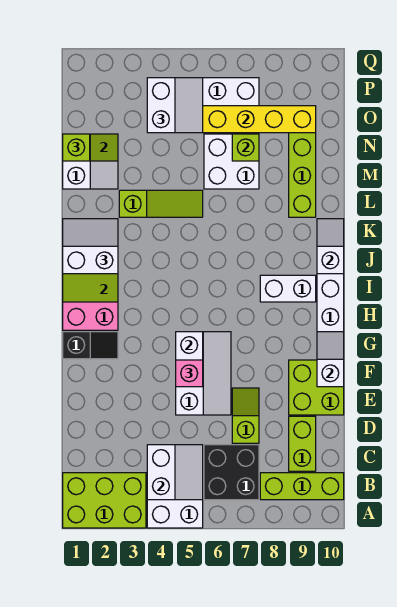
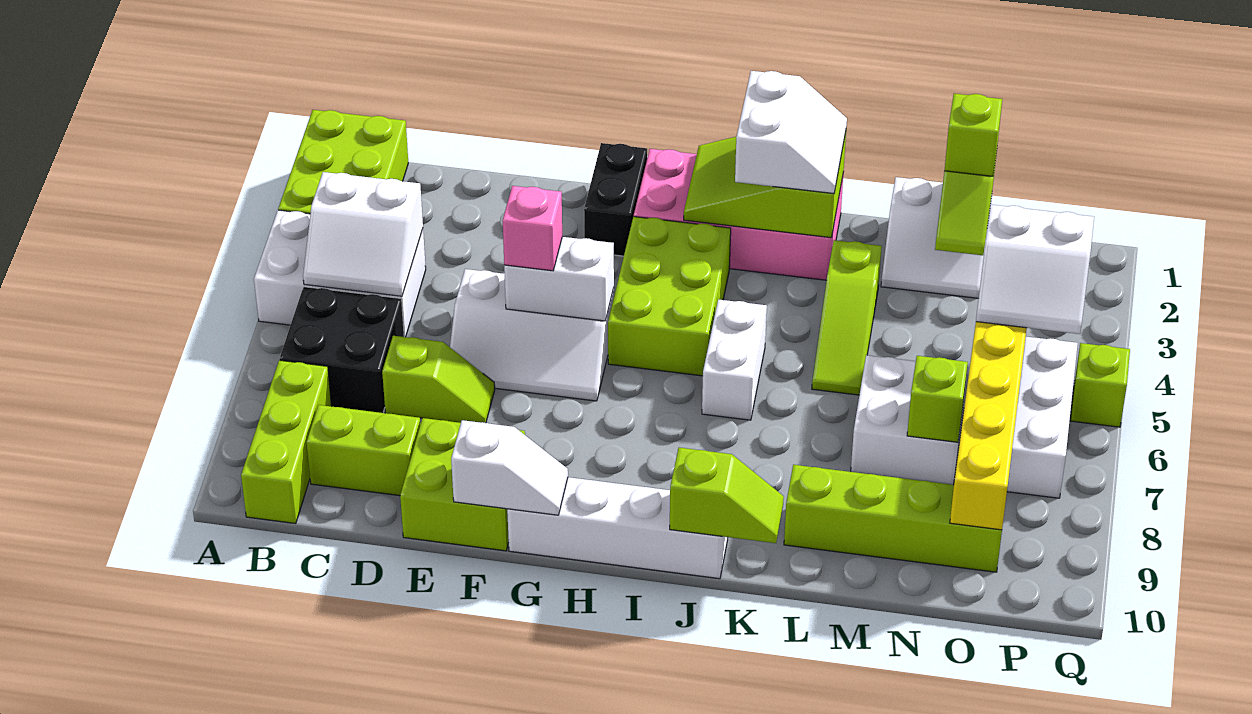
black slope G1:G2 level 1 top 1 -> black brick G1:G2 level 1
none -> lime brick H3:I5 level 1
white brick I8:I9 level 1 -> white brick J5:J6 level 1
white slope J10:K10 level 2 top J -> lime slope J10:K10 level 2 top J
none -> lime brick Q5 level 1

